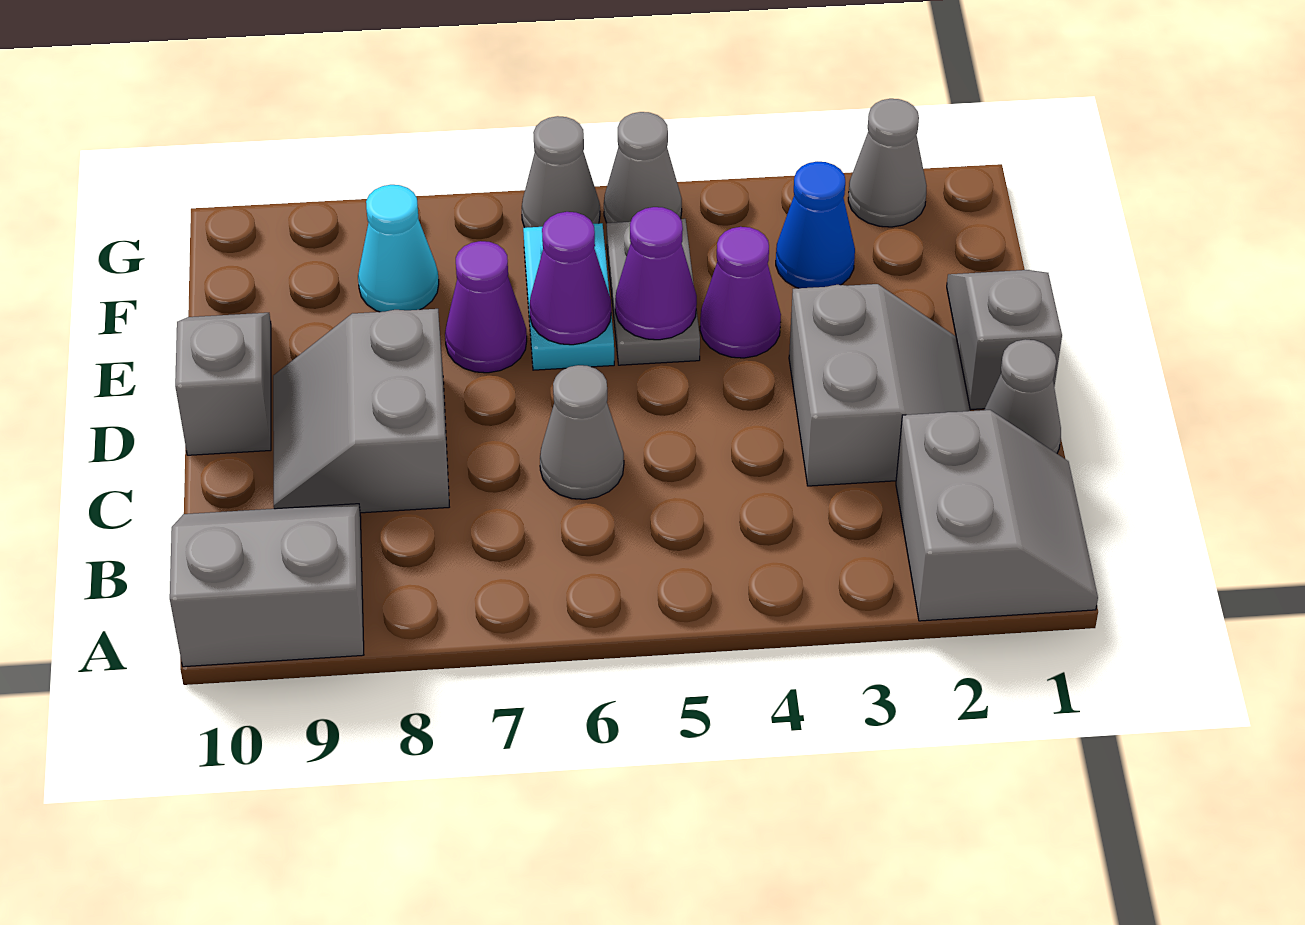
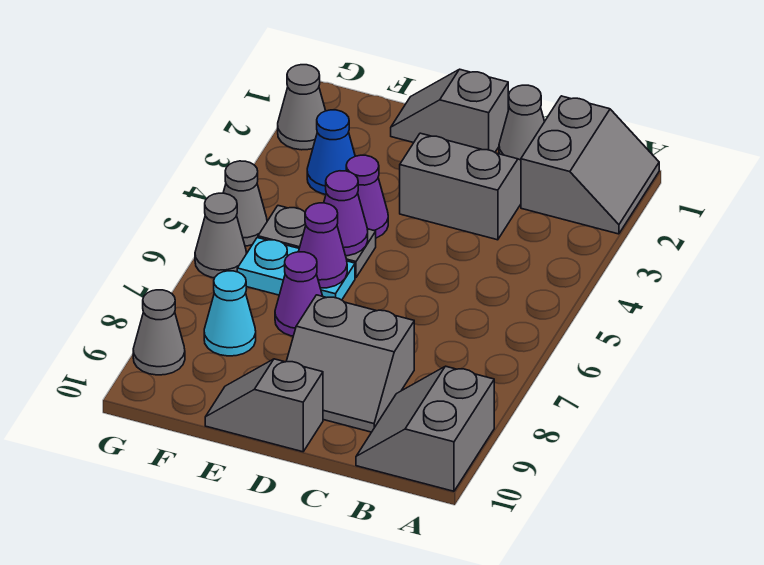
grey slope A1:B2 level 1 top 2 -> grey slope A1:B2 level 1 top B
grey cone C6 level 1 -> grey cone G9 level 1

